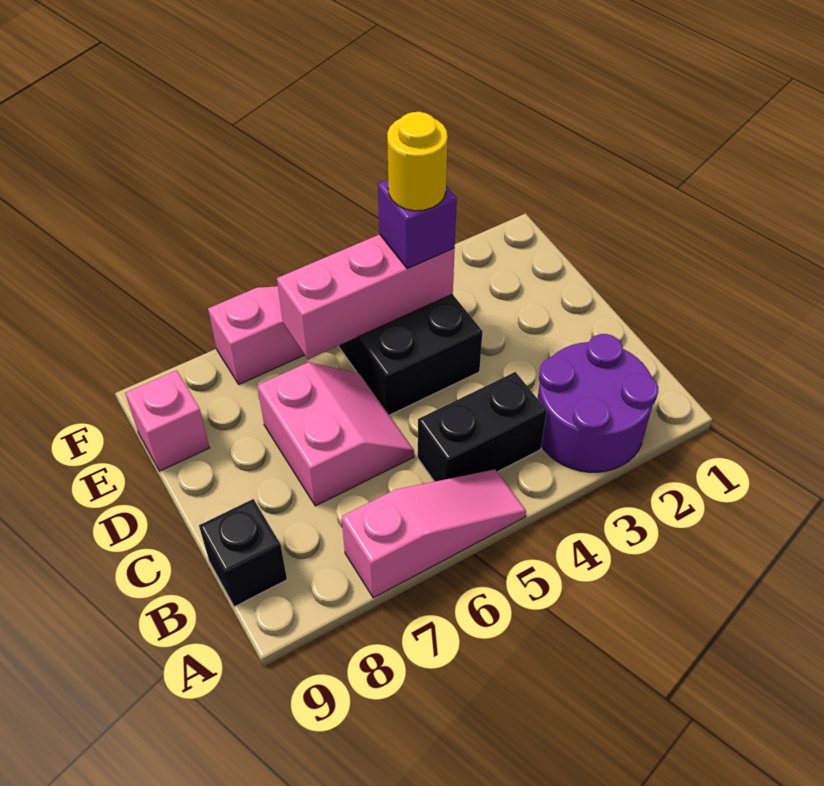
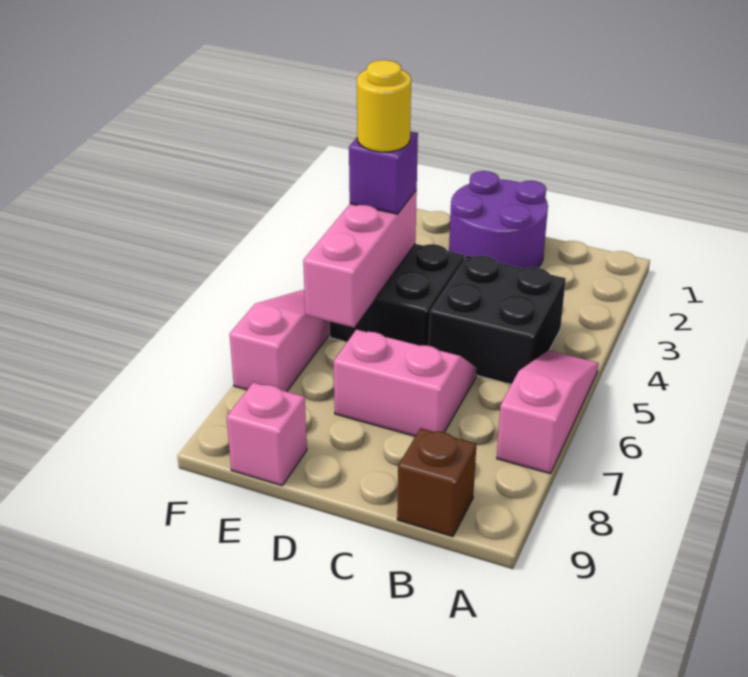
purple round brick A2:B3 level 1 -> purple round brick C1:D2 level 1
black brick B4:B5 level 1 -> black brick B4:C5 level 1
black brick B9 level 1 -> brown brick B9 level 1

